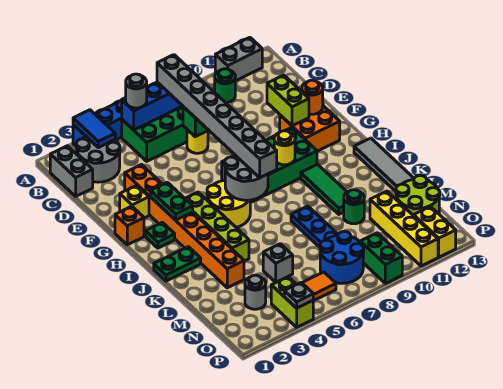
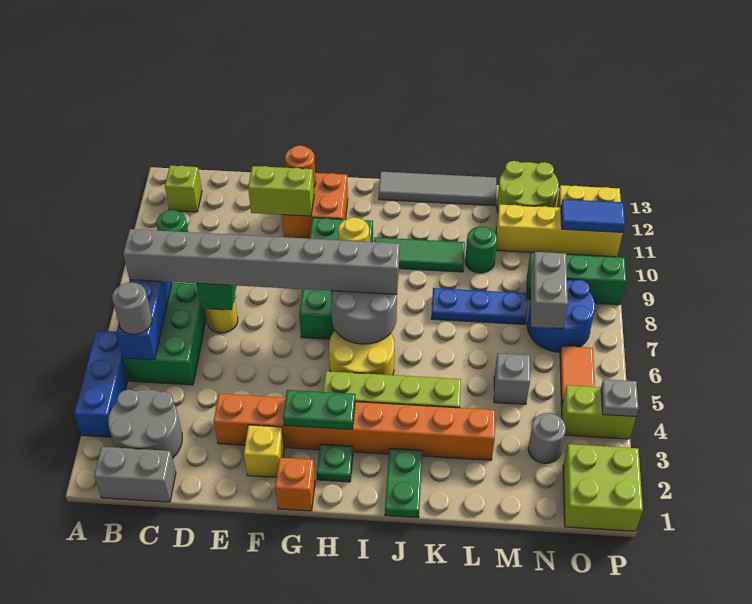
blue tile A3:B3 level 2 -> blue tile O11:P11 level 2
grey brick A11:A12 level 1 -> grey brick N7:N8 level 2
none -> lime brick B12 level 1
none -> lime brick O1:P2 level 1
green brick O9:P9 level 1 -> green brick N9:P9 level 1

